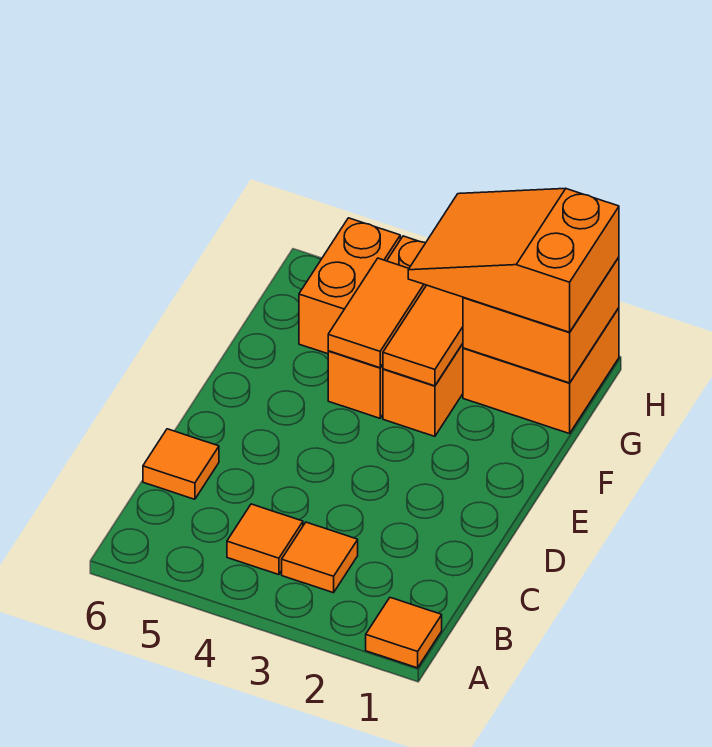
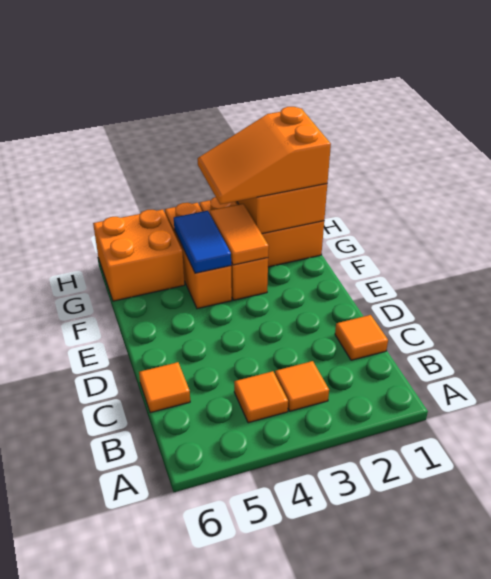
orange tile A1 level 1 -> orange tile C1 level 1
orange tile F4:G4 level 2 -> blue tile F4:G4 level 2
orange brick G5:H5 level 1 -> orange brick G5:H6 level 1

